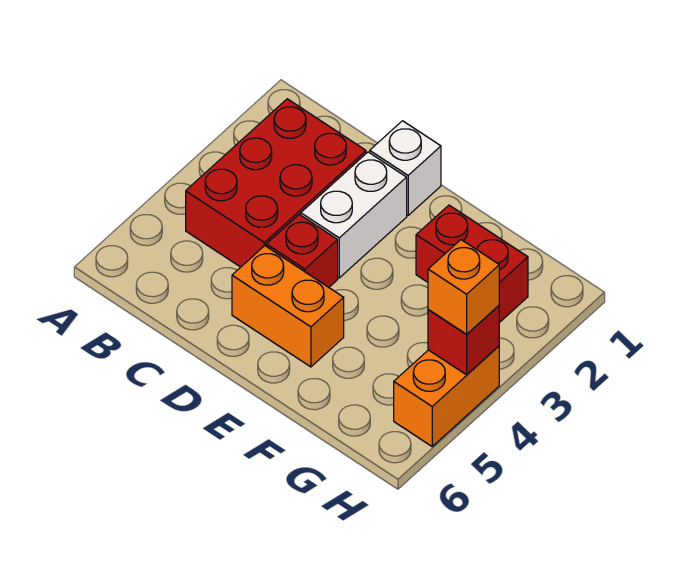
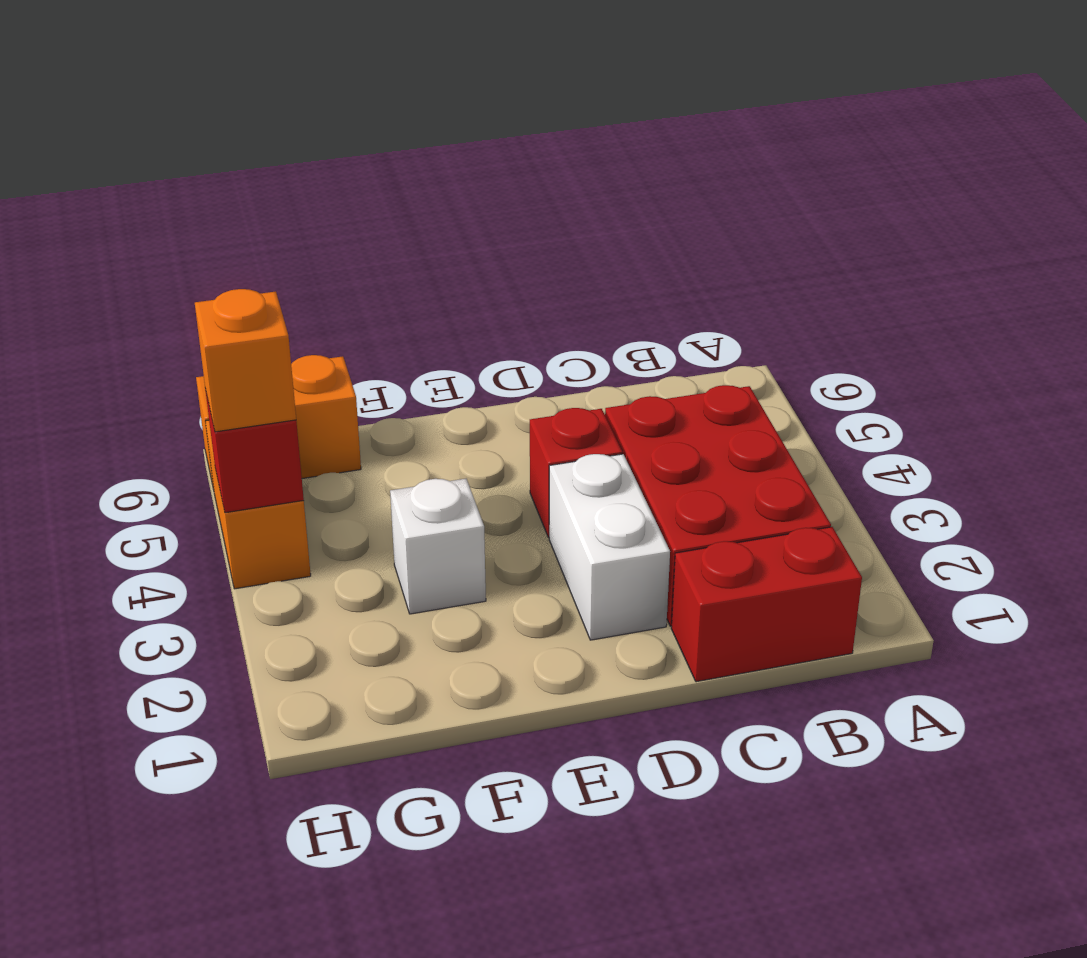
white brick D1 level 1 -> white brick F3 level 1
orange brick D5:E5 level 1 -> orange brick G6:H6 level 1
red brick F2:G2 level 1 -> red brick B1:C1 level 1

